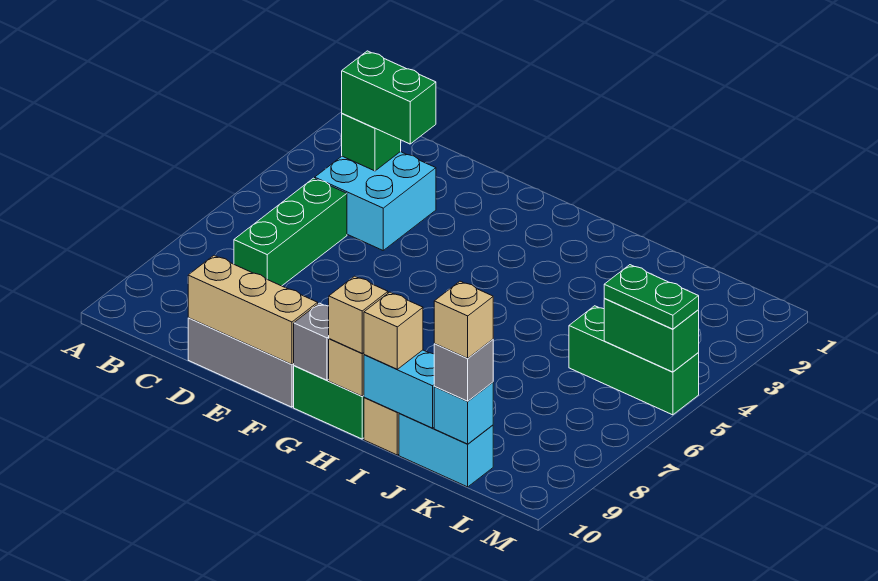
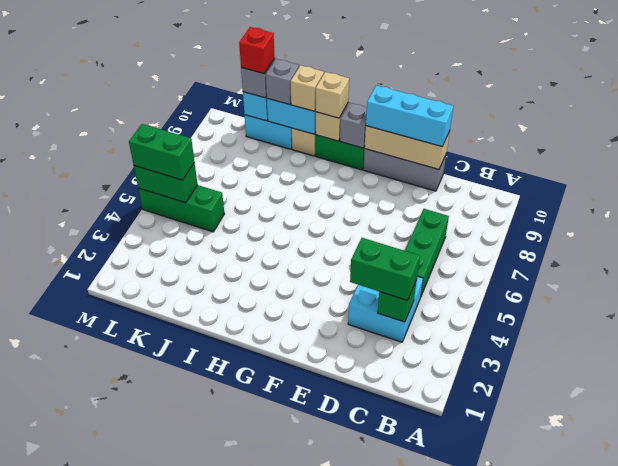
none -> cyan brick D10:F10 level 3
none -> grey brick J10 level 3
tan brick K10 level 4 -> red brick K10 level 4
green plate L5:M5 level 3 -> green brick L5:M5 level 3

